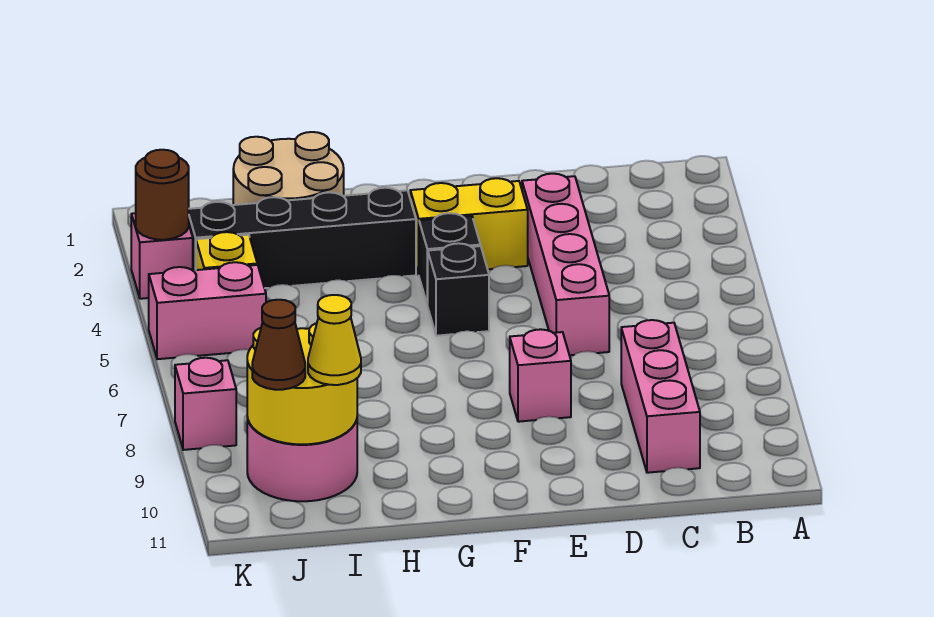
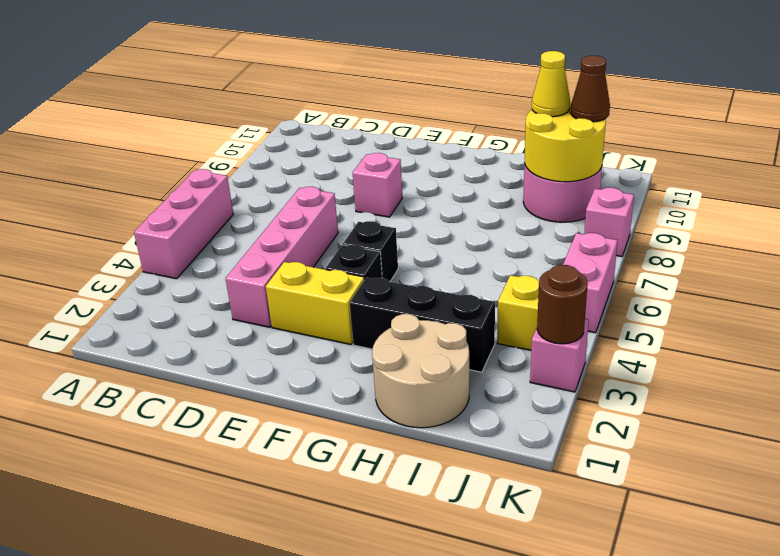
pink brick C8:C10 level 1 -> pink brick A4:A6 level 1
black brick G3:J3 level 1 -> black brick G3:I3 level 1
pink brick J5:K5 level 1 -> pink brick K5:K6 level 1

